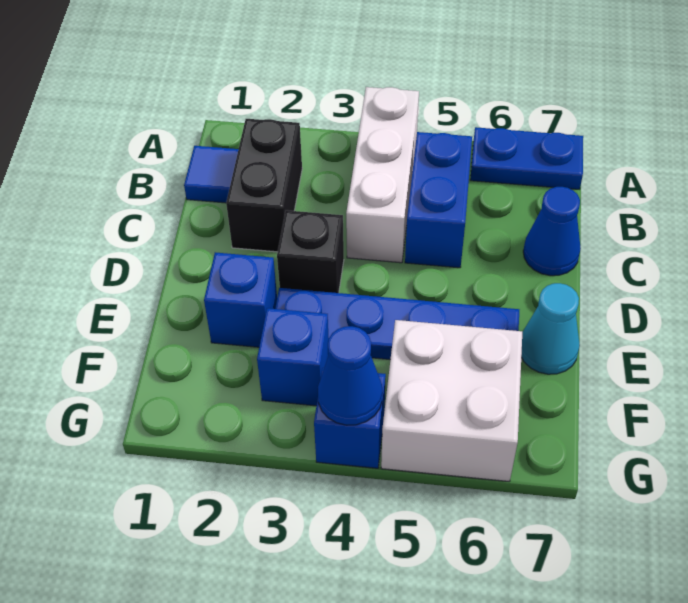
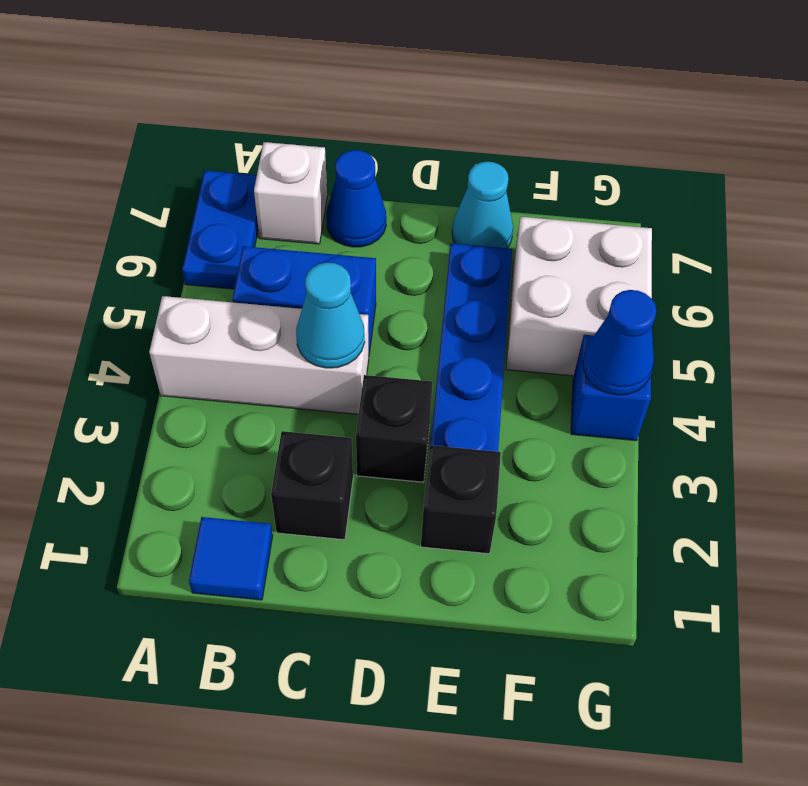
black brick B2:C2 level 1 -> black brick C2 level 1
none -> white brick B7 level 1
none -> cyan cone C4 level 2
blue brick E2 level 1 -> black brick E2 level 1
blue brick F3 level 1 -> none

